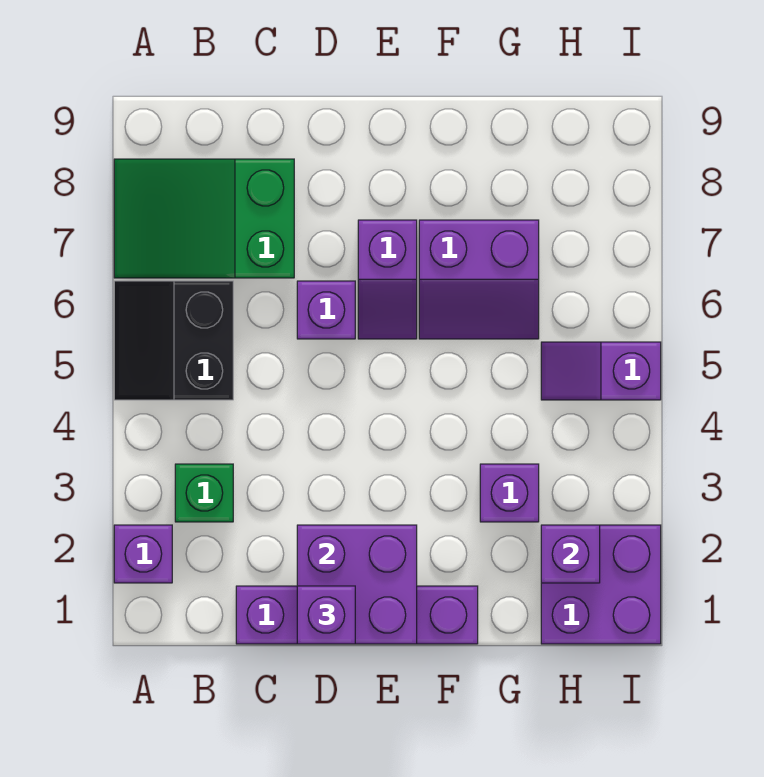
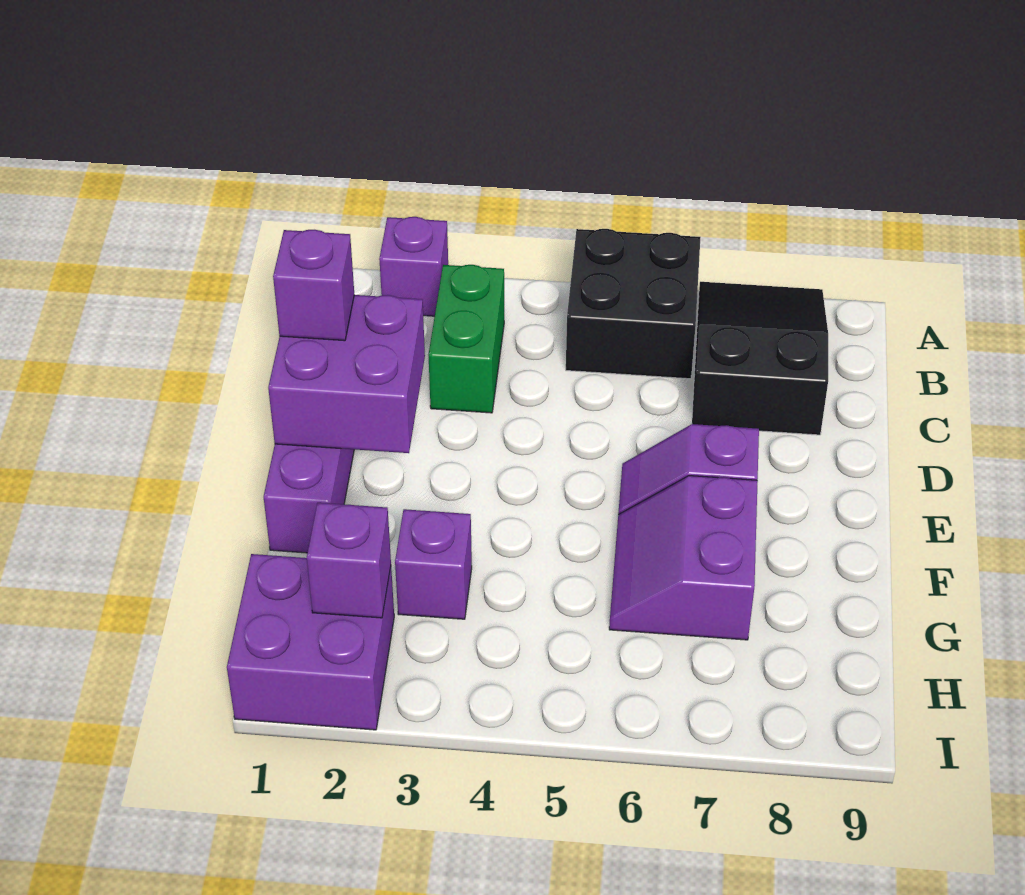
black slope A5:B6 level 1 top B -> black brick A5:B6 level 1
green slope A7:C8 level 1 top C -> black slope A7:C8 level 1 top C
green brick B3 level 1 -> green brick B3:C3 level 1
purple brick D6 level 1 -> none
purple slope H5:I5 level 1 top I -> none

